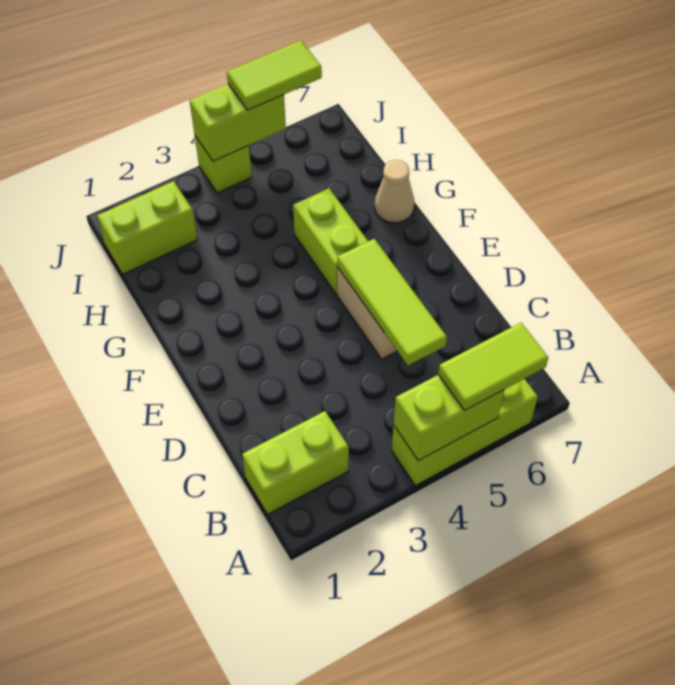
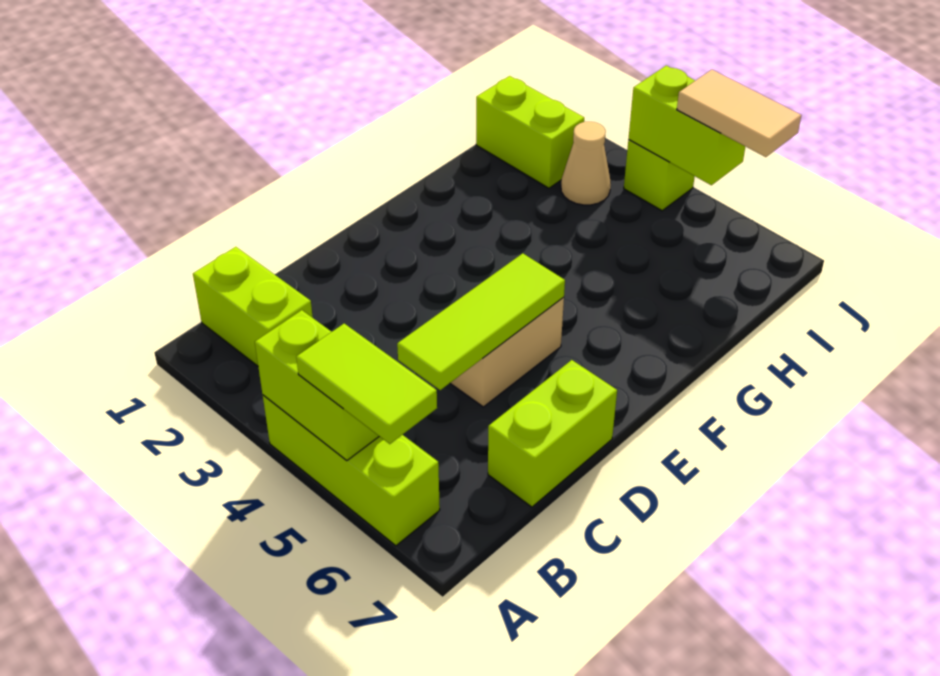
lime brick F5:G5 level 1 -> lime brick C7:D7 level 1
tan cone G7 level 1 -> tan cone I3 level 1
lime tile J5:J6 level 3 -> tan tile J5:J6 level 3

